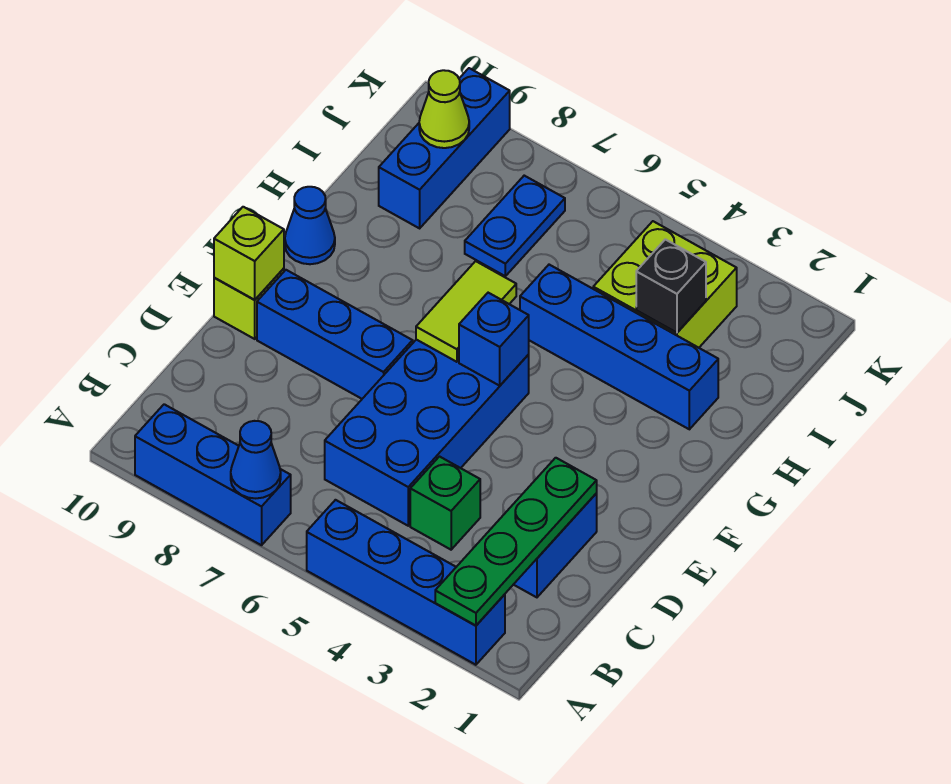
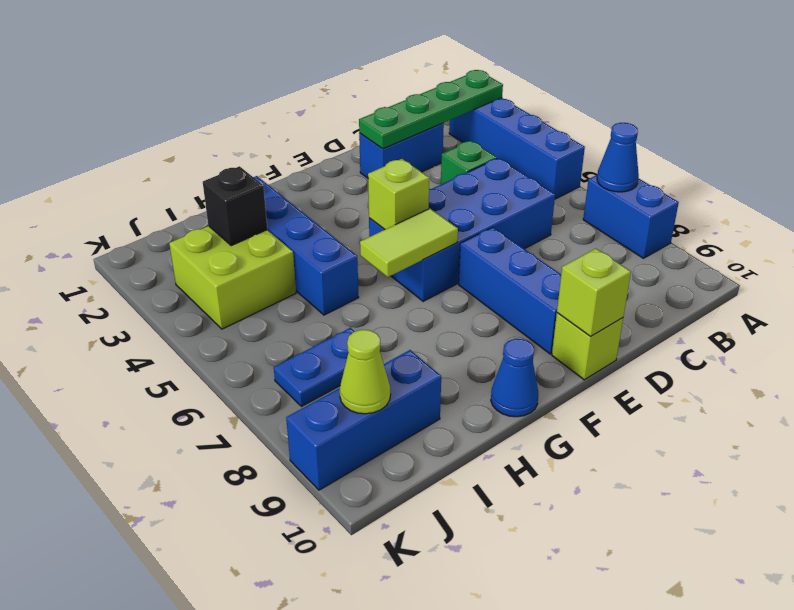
blue brick A7:A9 level 1 -> blue brick A7:A8 level 1
blue brick F5 level 2 -> lime brick F5 level 2

